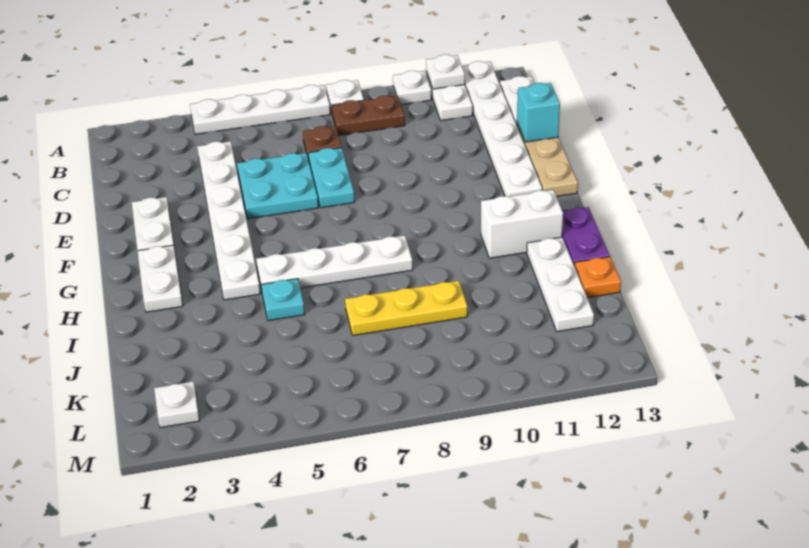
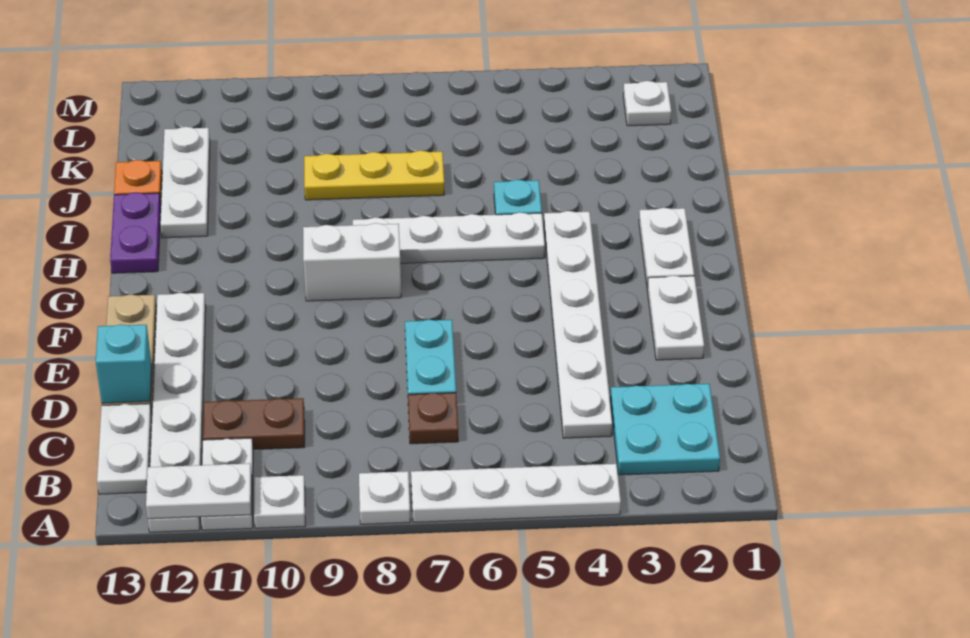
white plate A11 level 2 -> white plate A11:A12 level 2
brown plate B8:B9 level 1 -> brown plate C10:C11 level 1
cyan plate D5:E6 level 1 -> cyan plate B2:C3 level 1
white brick H11:H12 level 1 -> white brick G8:G9 level 1

